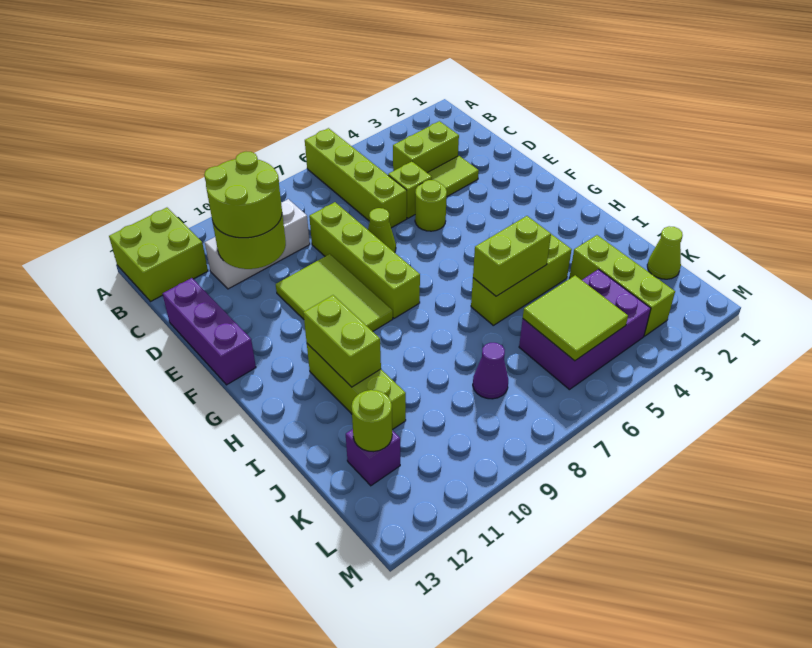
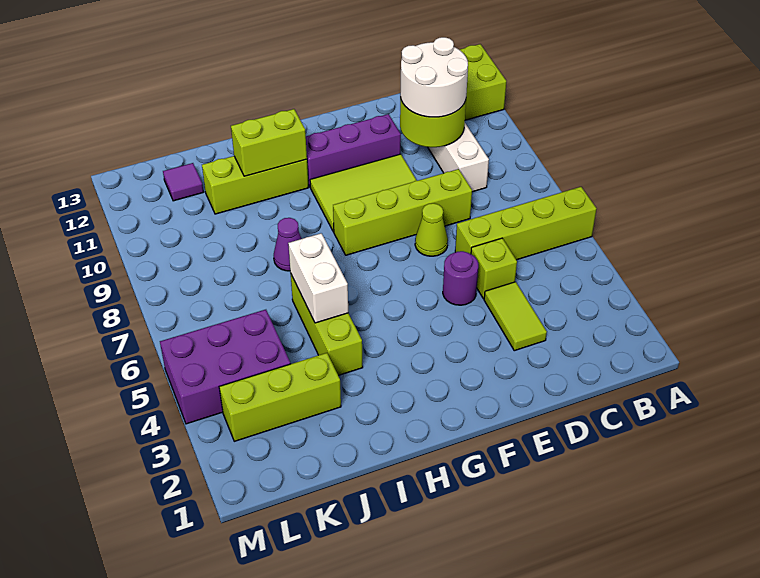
lime brick C3:C4 level 1 -> none
lime round brick C10:D11 level 3 -> white round brick C10:D11 level 3
purple brick D13:F13 level 1 -> purple brick E11:G11 level 1
lime round brick E5 level 1 -> purple round brick E5 level 1
lime brick I5:I6 level 2 -> white brick I5:I6 level 2
lime cone K1 level 1 -> none
purple brick K4:L6 level 1 -> purple brick K4:M5 level 1
lime tile K5:L6 level 2 -> none
purple cone K8 level 1 -> purple cone I8 level 1
purple brick K12 level 1 -> purple tile K12 level 1
lime round brick K12 level 2 -> none

